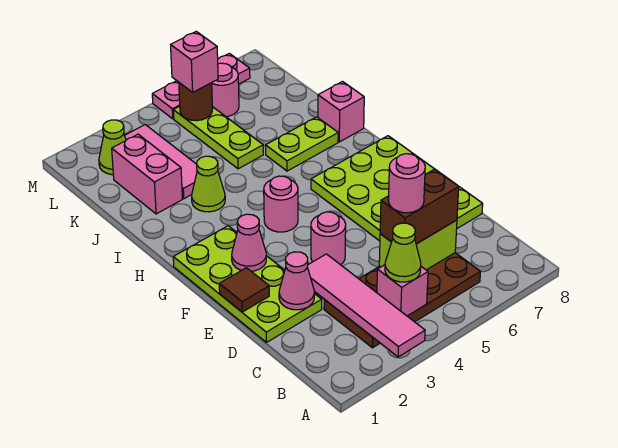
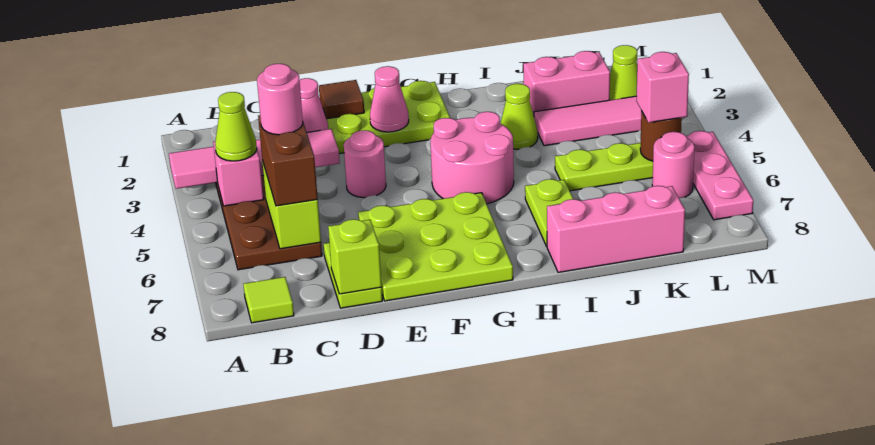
none -> lime tile B8 level 1
none -> lime brick D8 level 2
pink round brick G4 level 1 -> pink round brick G4:H5 level 1
pink brick I8 level 1 -> pink brick I8:K8 level 1

